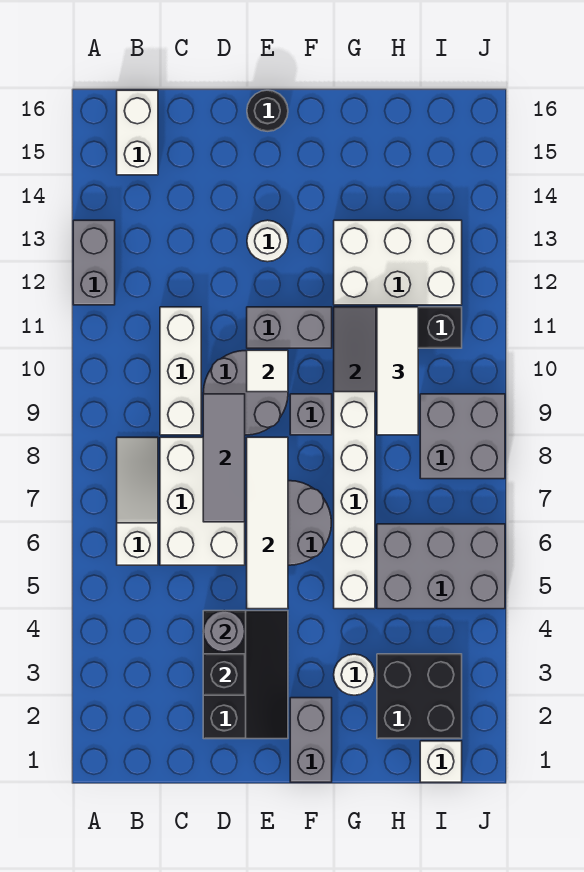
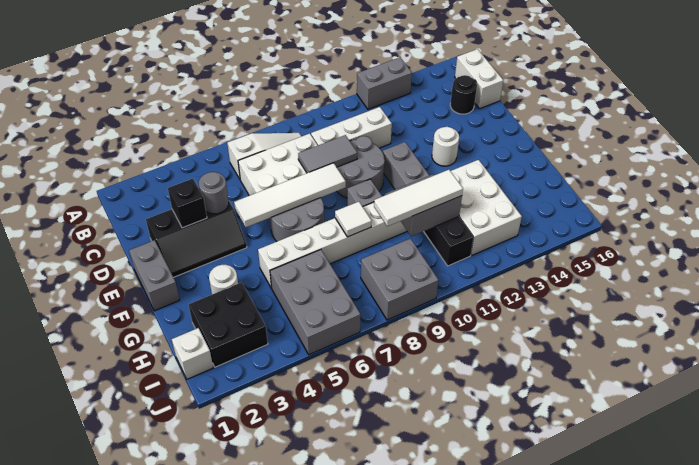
white brick B15:B16 level 1 -> white brick B16:C16 level 1
grey tile D7:D9 level 2 -> grey tile D8:D9 level 2
white tile E10 level 2 -> white tile G8 level 2
black round brick E16 level 1 -> black round brick C15 level 1
grey brick F1:F2 level 1 -> grey brick E1:F1 level 1

